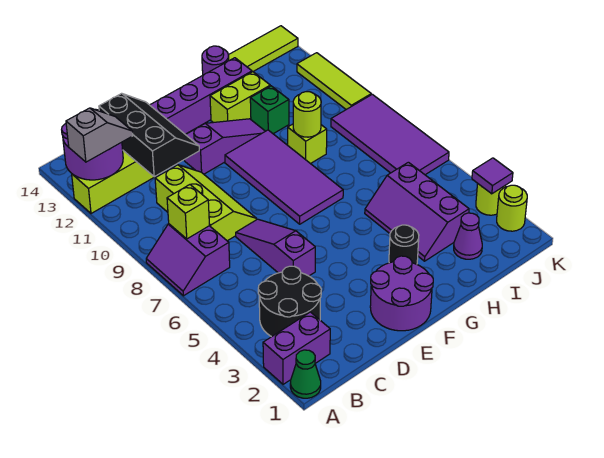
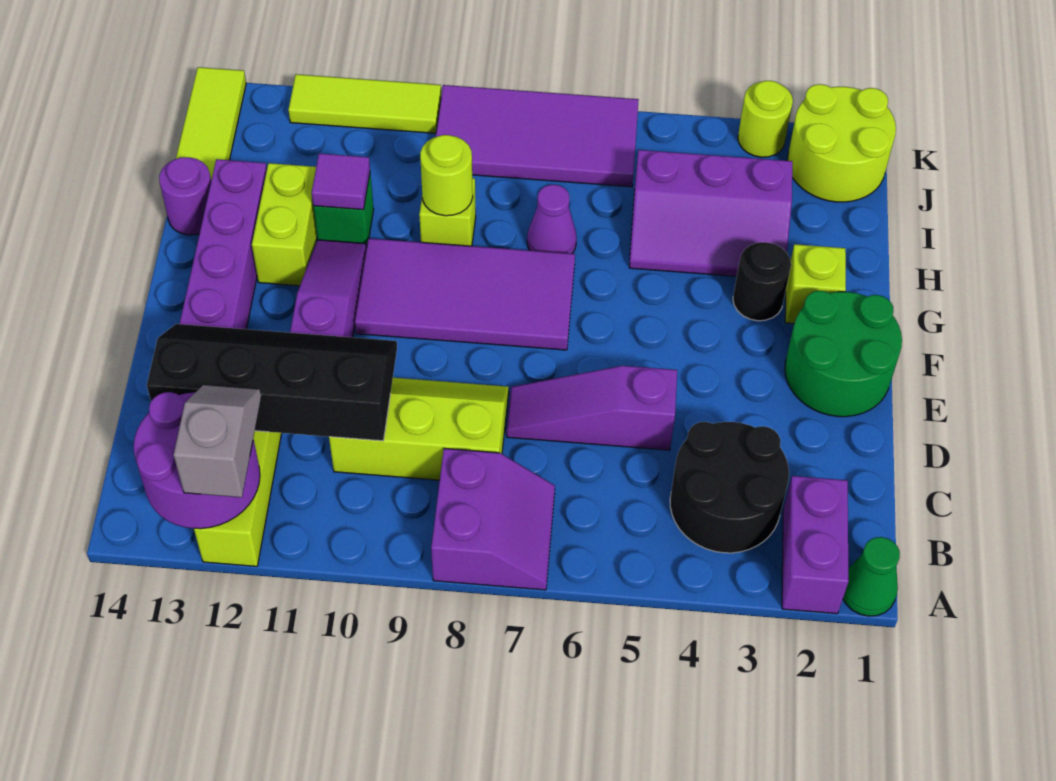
purple slope A7:B8 level 1 top B -> purple slope A7:B8 level 1 top 8
lime brick B8 level 2 -> lime brick G2 level 1
black slope C11:D13 level 2 top C -> black slope C10:D13 level 2 top C
purple round brick E1:F2 level 1 -> green round brick E1:F2 level 1
purple cone I2 level 1 -> purple cone H7 level 1
lime round brick K2 level 1 -> lime round brick J1:K2 level 1
purple tile K3 level 2 -> purple tile H11 level 2

